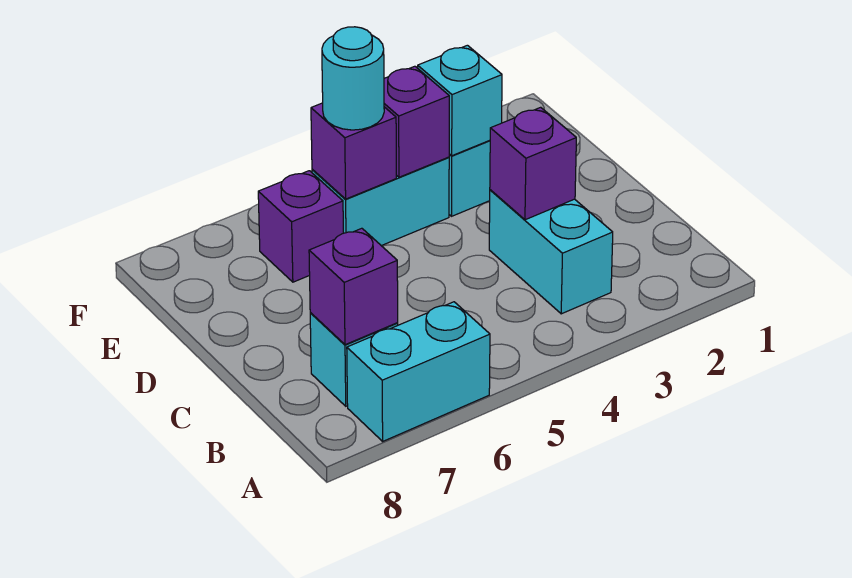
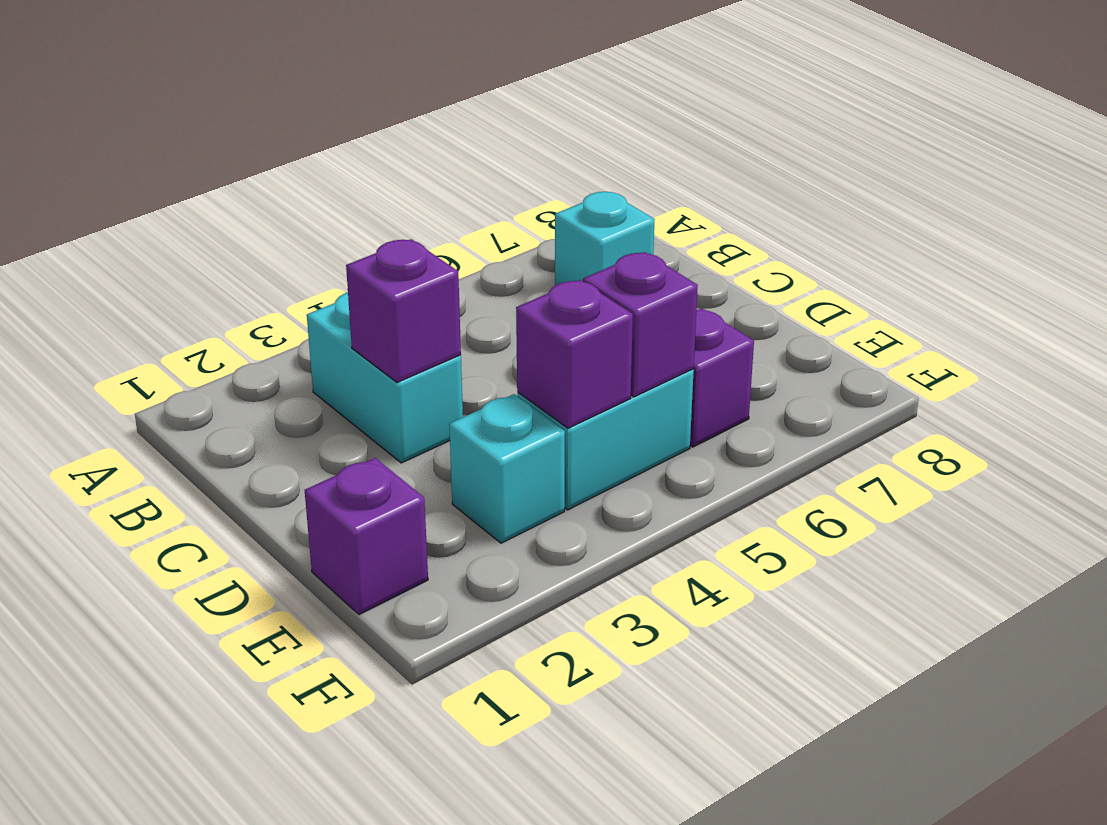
cyan brick A6:A7 level 1 -> none
purple brick B7 level 2 -> purple brick E1 level 1
cyan brick E3 level 2 -> none
cyan round brick E5 level 3 -> none

